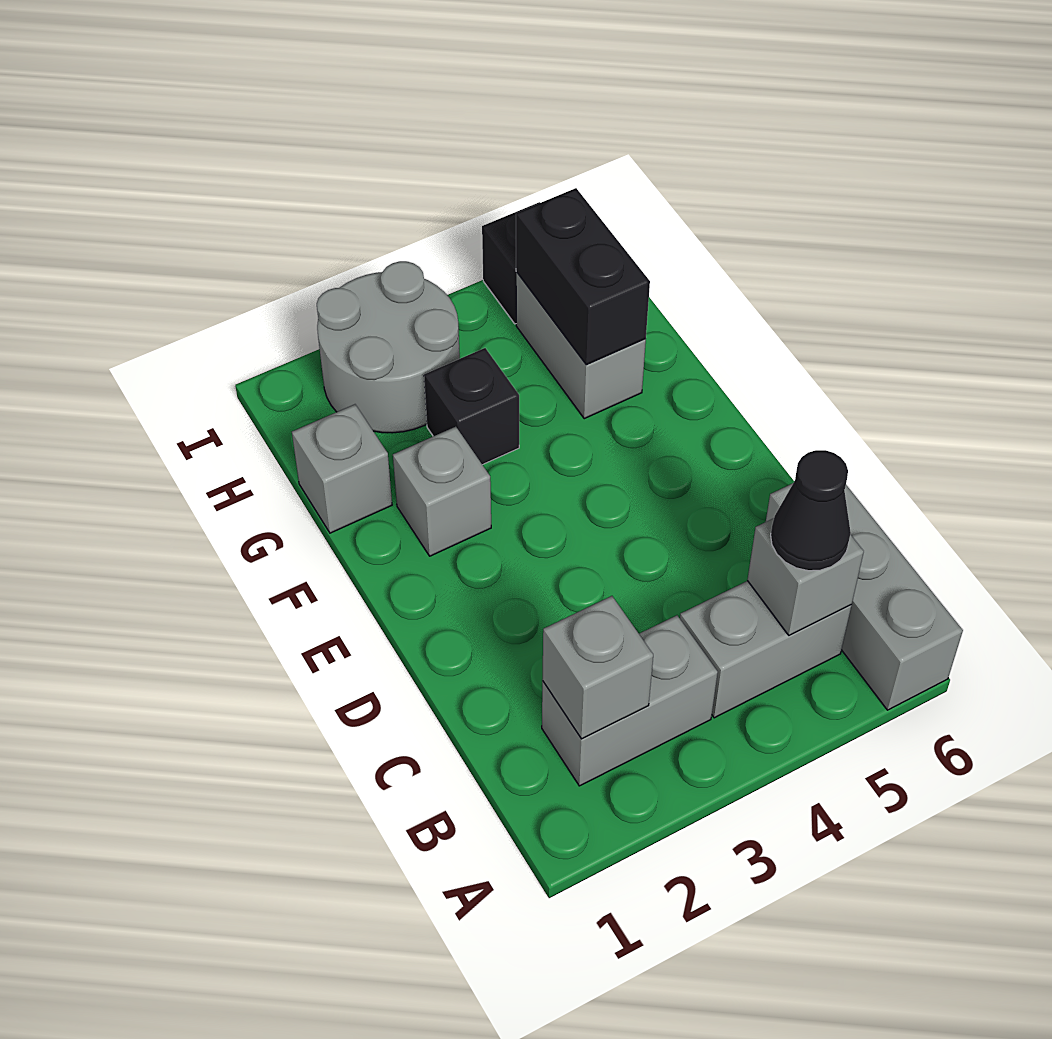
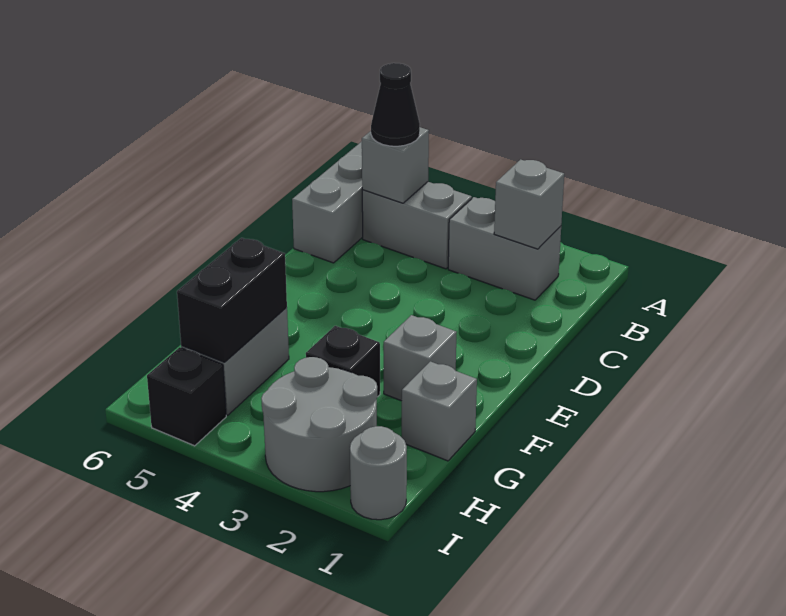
none -> grey round brick I1 level 1

